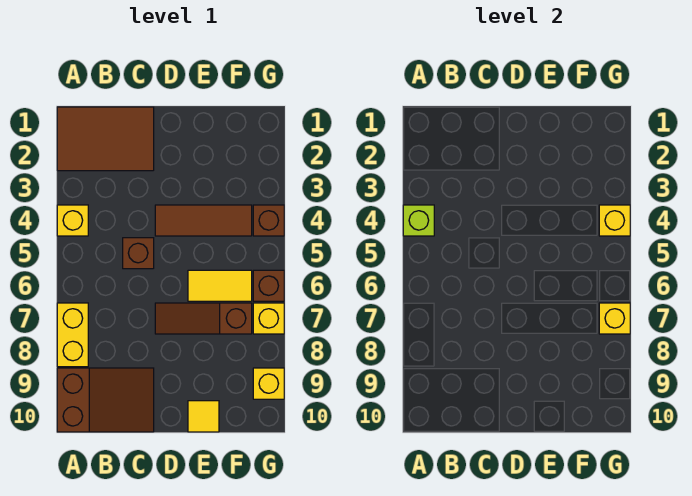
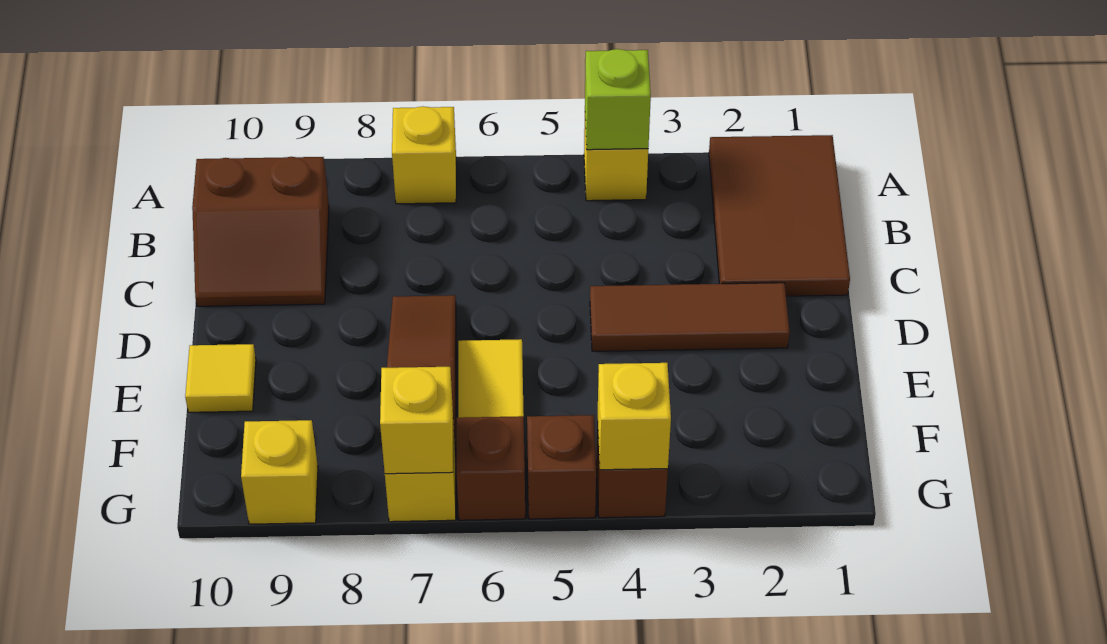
yellow brick A7:A8 level 1 -> yellow brick A7 level 1
brown slope A9:C10 level 1 top A -> brown slope B9:C10 level 1 top B
brown brick C5 level 1 -> brown brick G5 level 1
brown tile D4:F4 level 1 -> brown tile D2:D4 level 1

